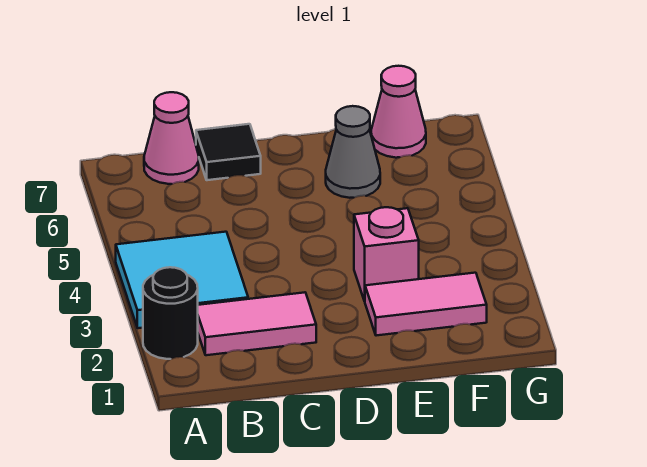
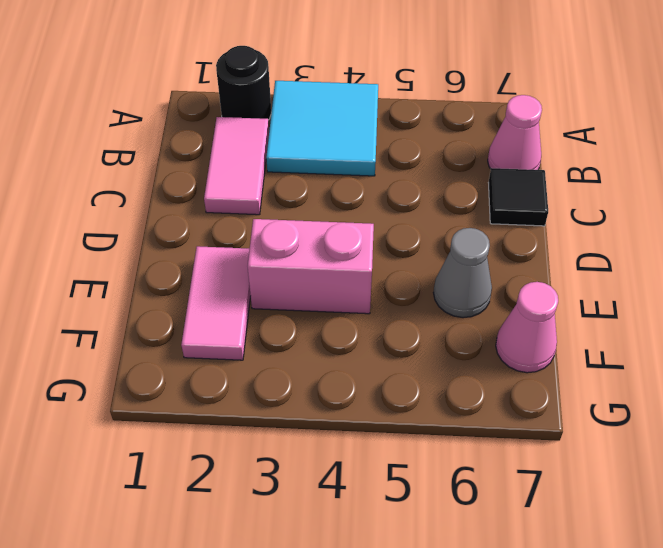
pink brick E3 level 1 -> pink brick E3:E4 level 1

